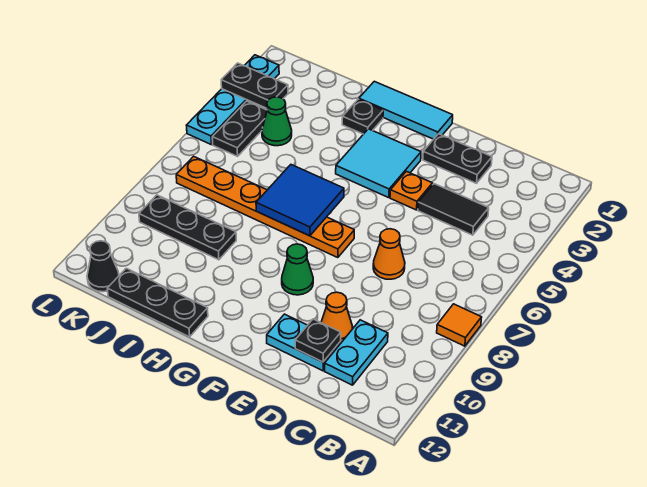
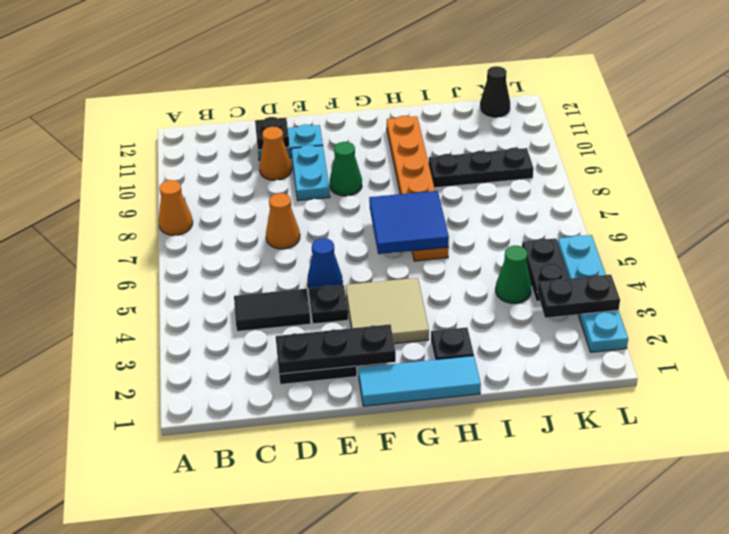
orange tile A8 level 1 -> orange cone A8 level 1
cyan plate C10:C11 level 1 -> cyan plate E9:E10 level 1
orange plate E4 level 1 -> black plate E4 level 1
none -> blue cone E5 level 1
cyan tile F3:G4 level 1 -> tan tile F3:G4 level 1
orange plate F7:K7 level 1 -> orange plate H6:H11 level 1
black plate H12:J12 level 1 -> black plate D2:F2 level 2

